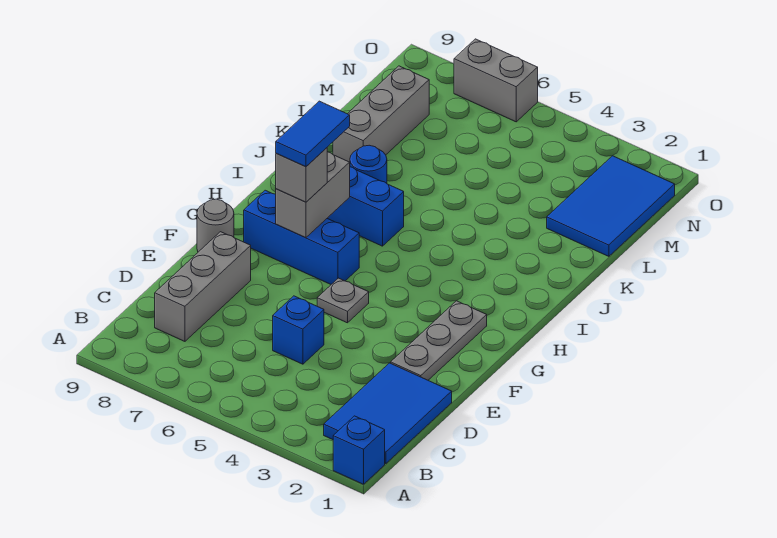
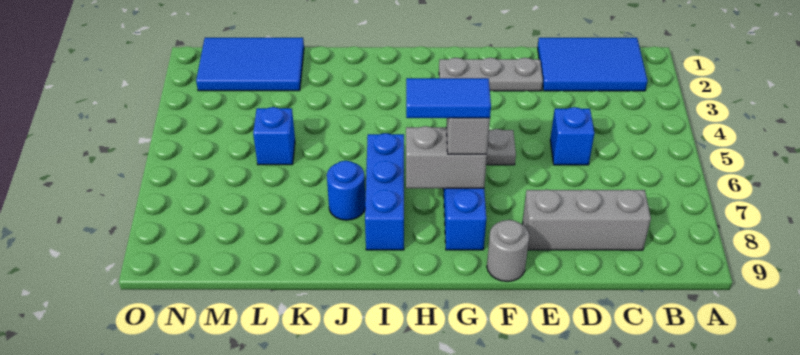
blue brick A1 level 1 -> blue brick L5 level 1
grey brick K8:M8 level 1 -> none
grey brick O6:O7 level 1 -> none

